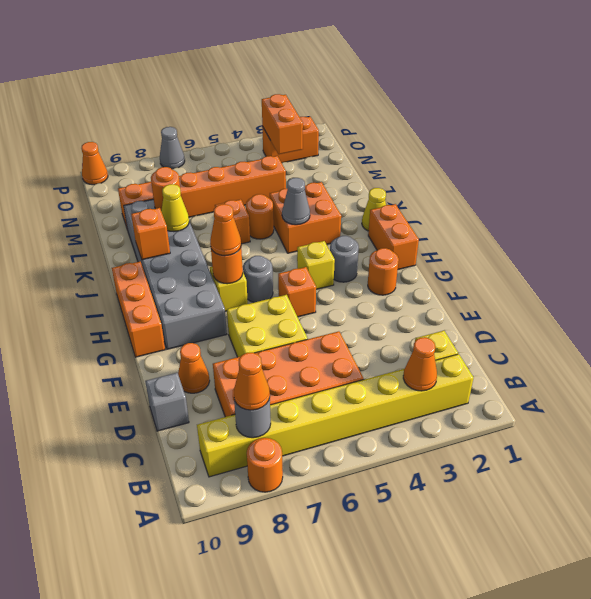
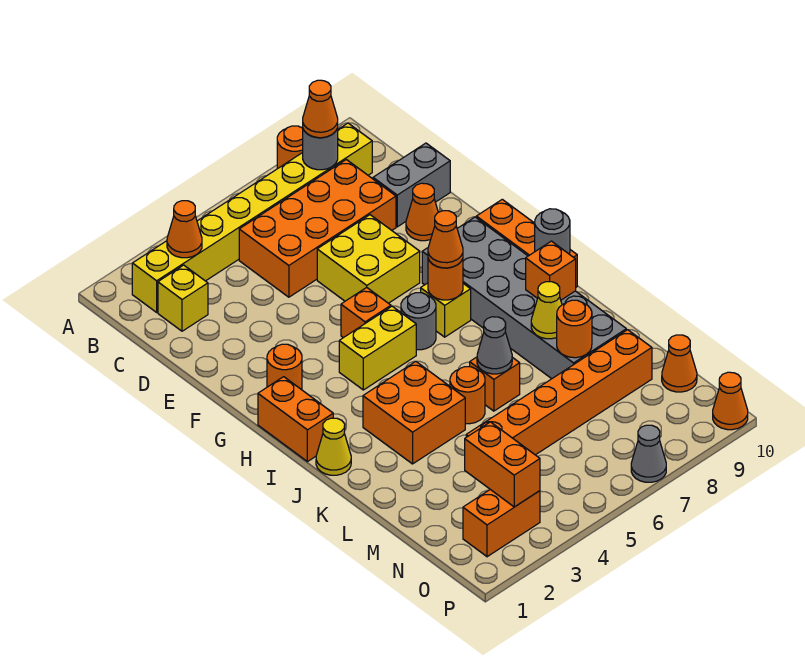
grey brick D10 level 1 -> grey brick D9:D10 level 1
grey round brick H3 level 1 -> grey round brick I10 level 2
yellow brick H4 level 1 -> yellow brick H4:H5 level 1
grey cone J4 level 2 -> grey cone K6 level 2
none -> orange cone N10 level 1

